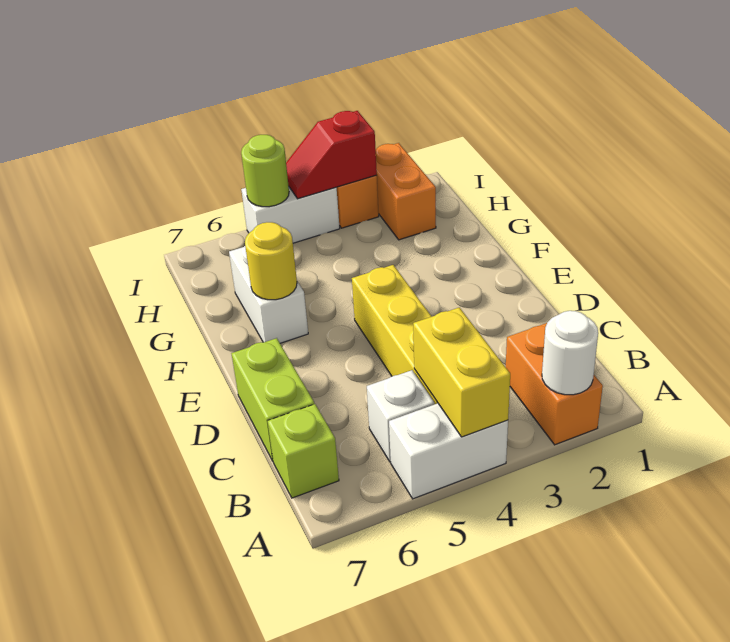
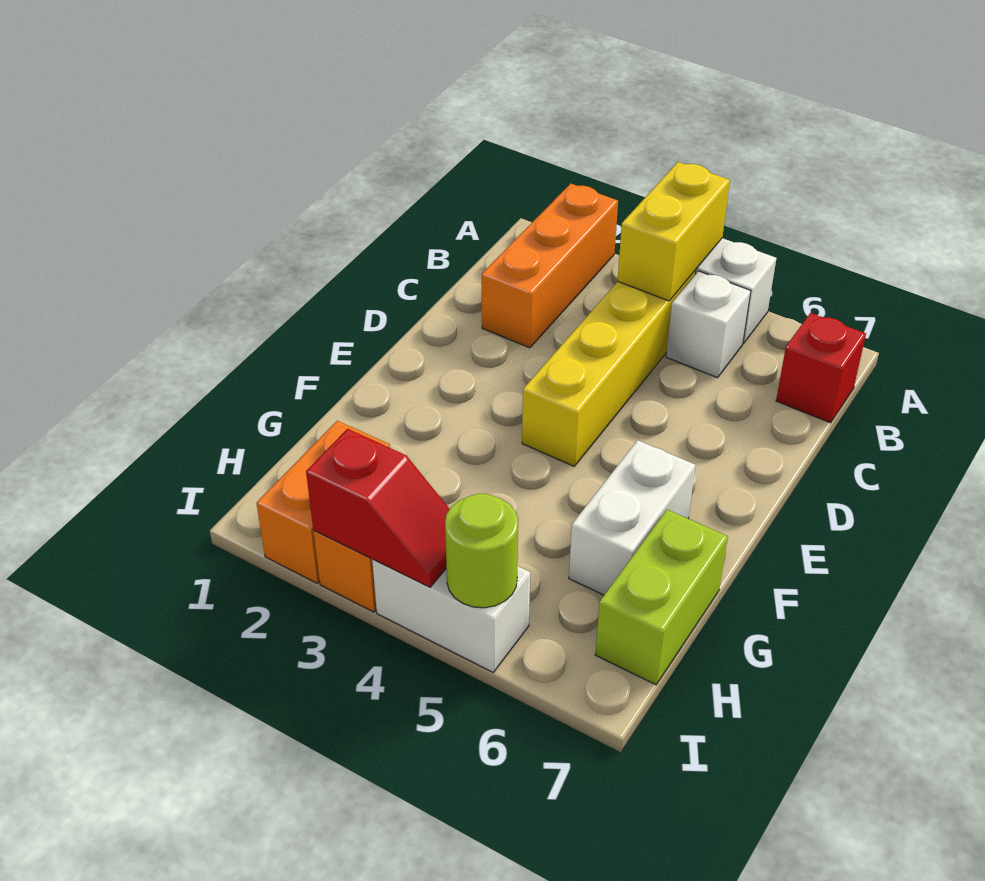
orange brick A2:B2 level 1 -> orange brick A2:C2 level 1
white round brick A2 level 2 -> none
lime brick B7 level 1 -> red brick B7 level 1
lime brick C7:D7 level 1 -> lime brick G7:H7 level 1
yellow round brick F6 level 2 -> none

